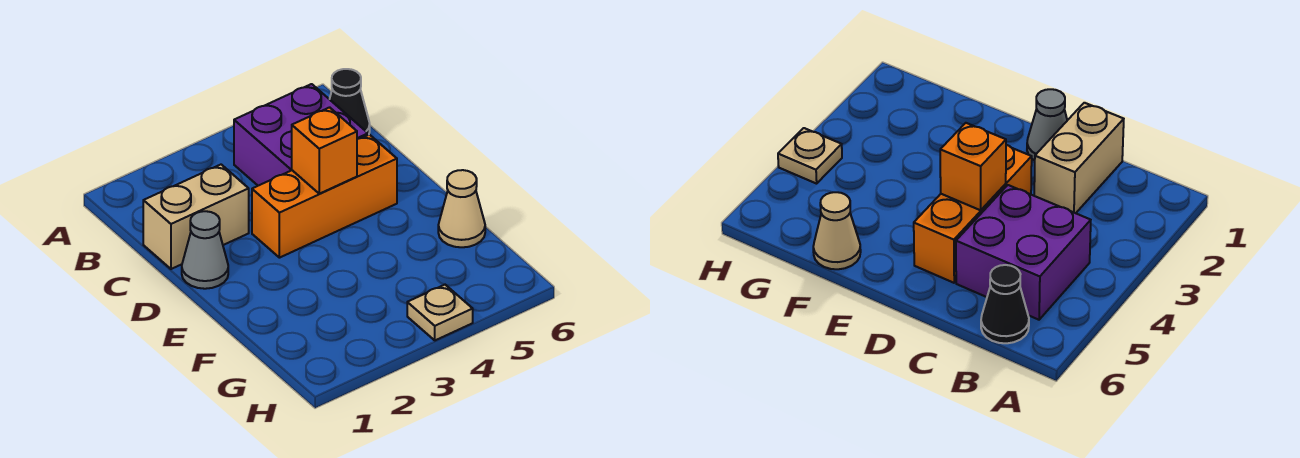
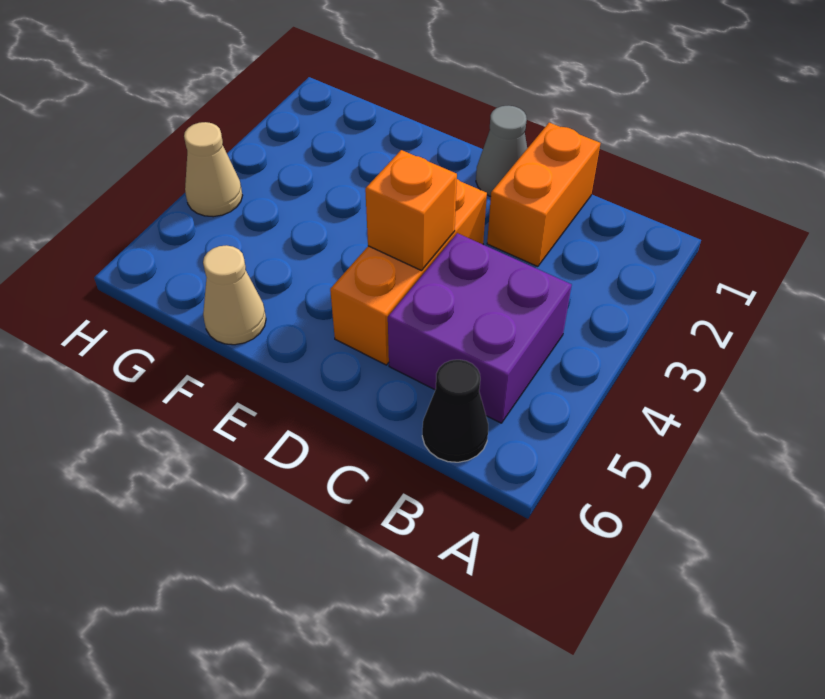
tan brick C1:C2 level 1 -> orange brick C1:C2 level 1
tan plate H4 level 1 -> tan cone H4 level 1

